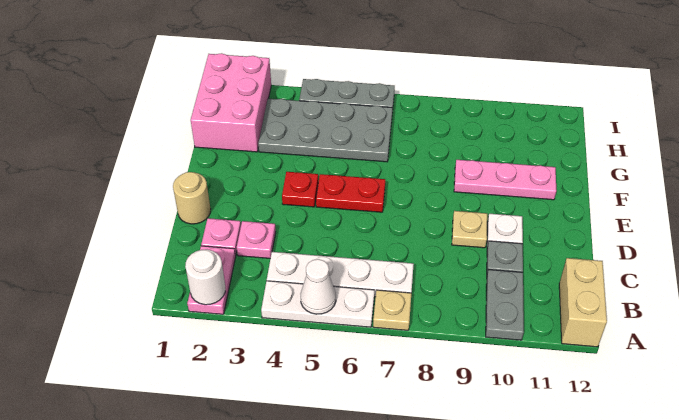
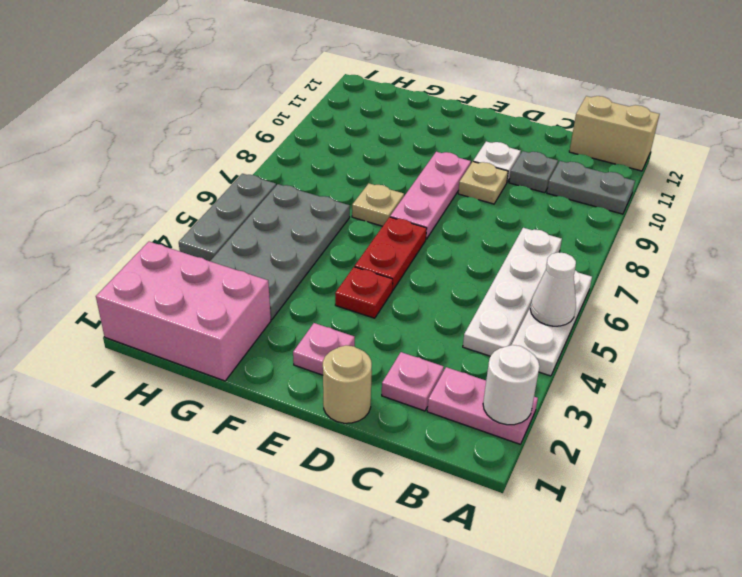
tan plate A7 level 1 -> tan plate F7 level 1
pink plate C3 level 1 -> pink plate E2 level 1
pink plate F9:F11 level 1 -> pink plate E7:E9 level 1

